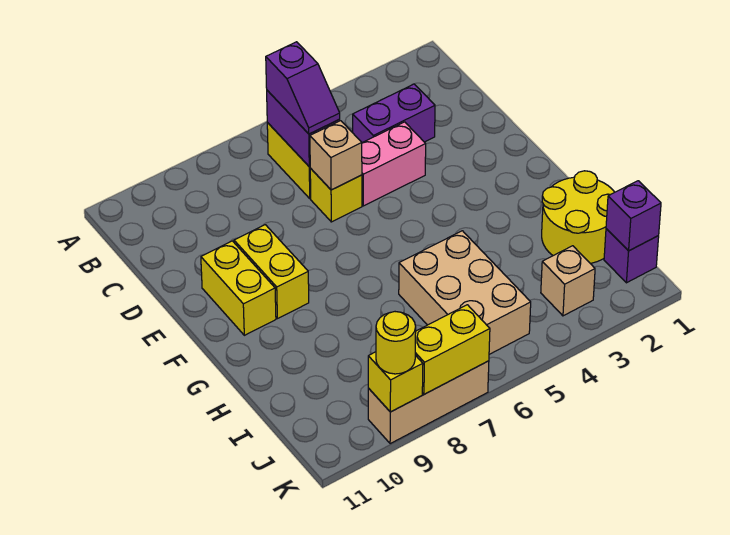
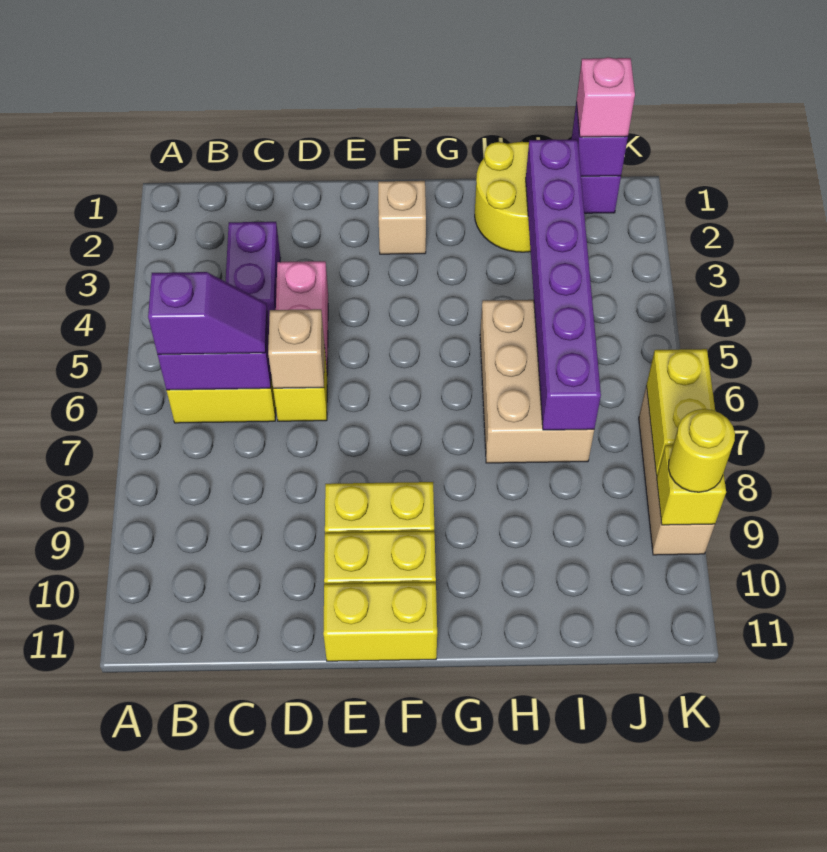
none -> yellow brick E11:F11 level 1
tan brick H5:J6 level 1 -> tan brick H5:I7 level 1
none -> purple brick I2:I7 level 2
none -> pink brick J1 level 3
tan brick J3 level 1 -> tan brick F2 level 1

